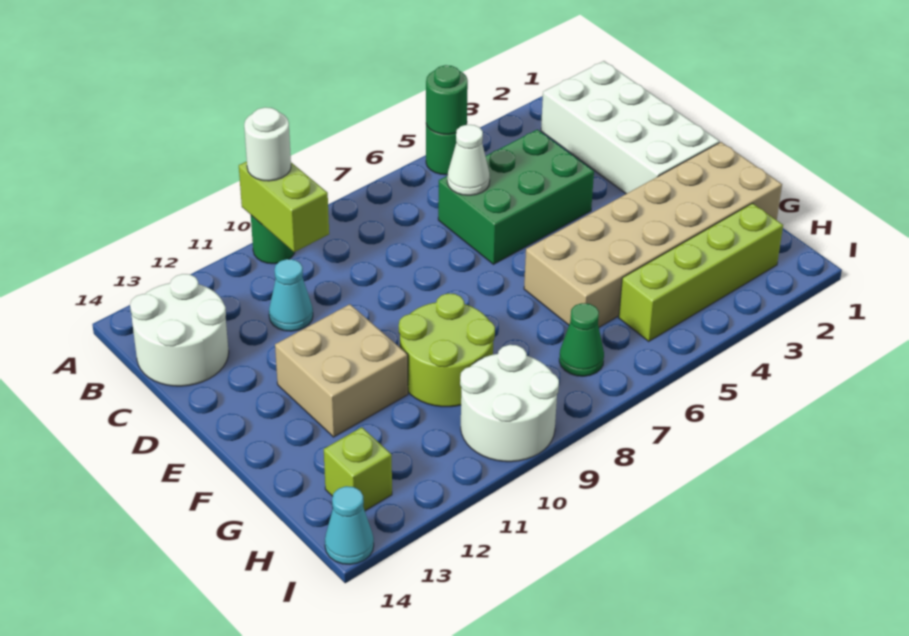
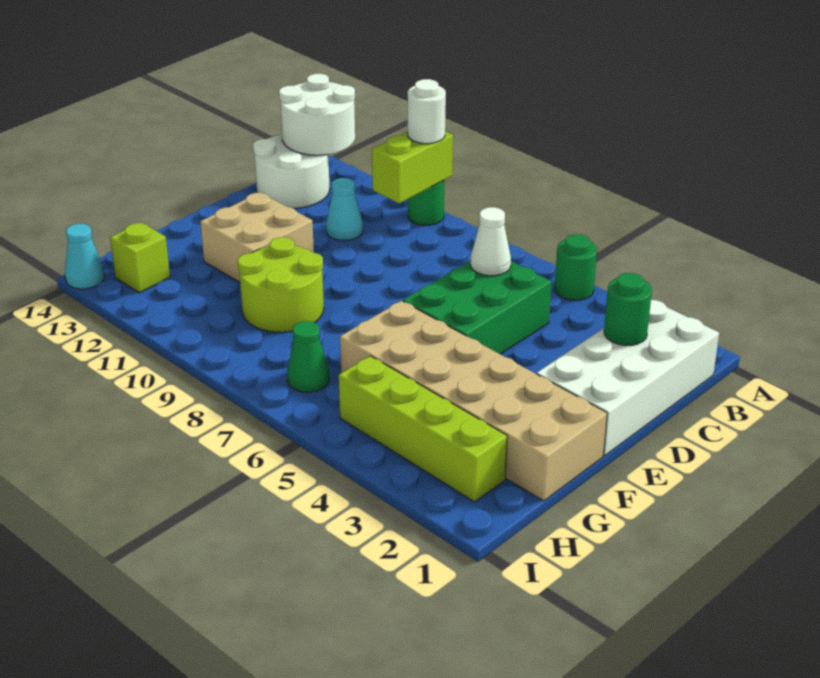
green round brick A5 level 2 -> green round brick C2 level 2
green brick C4:D6 level 1 -> green brick C5:E6 level 1
white round brick H9:I10 level 1 -> white round brick A13:B14 level 2

